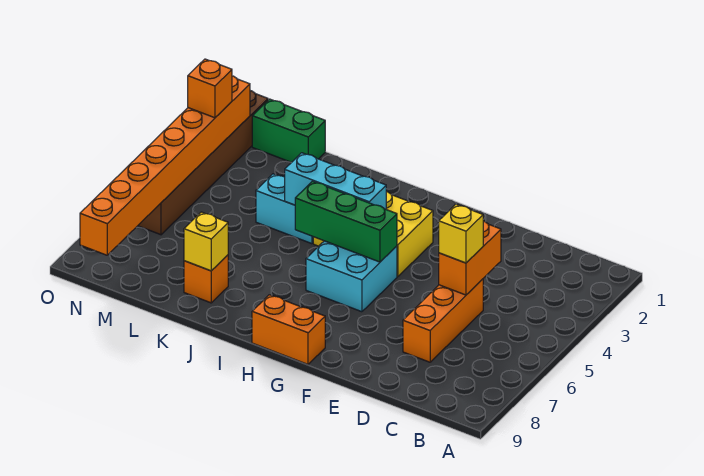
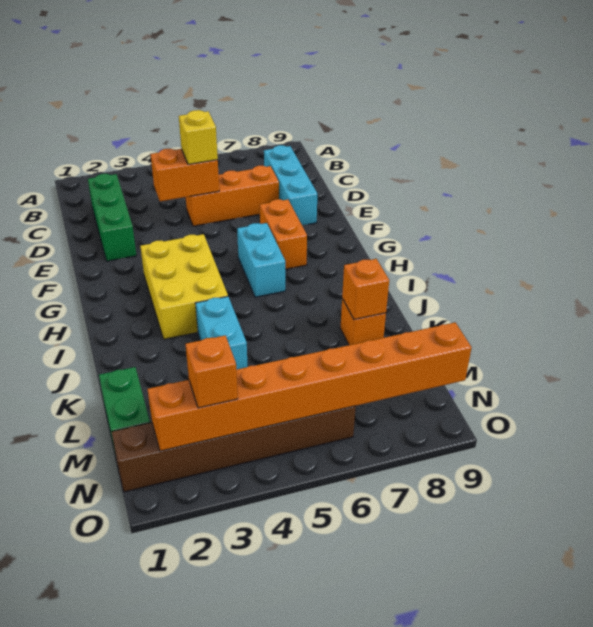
cyan brick G5:H6 level 1 -> cyan brick G6:H6 level 1
green brick G5:I5 level 2 -> green brick C2:E2 level 1
orange brick G9:H9 level 1 -> orange brick F7:G7 level 1
cyan brick H4:J4 level 2 -> cyan brick C8:E8 level 1
yellow brick K8 level 2 -> orange brick K8 level 2

